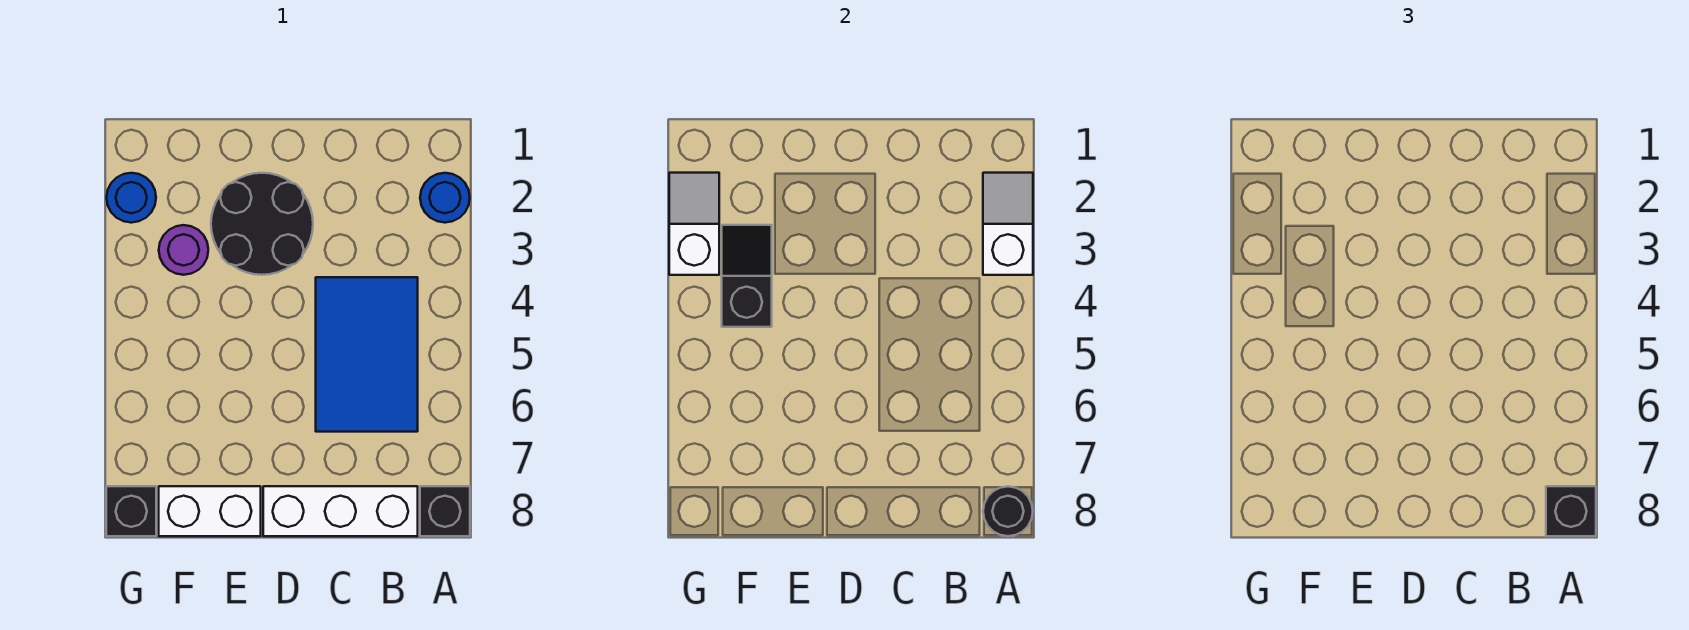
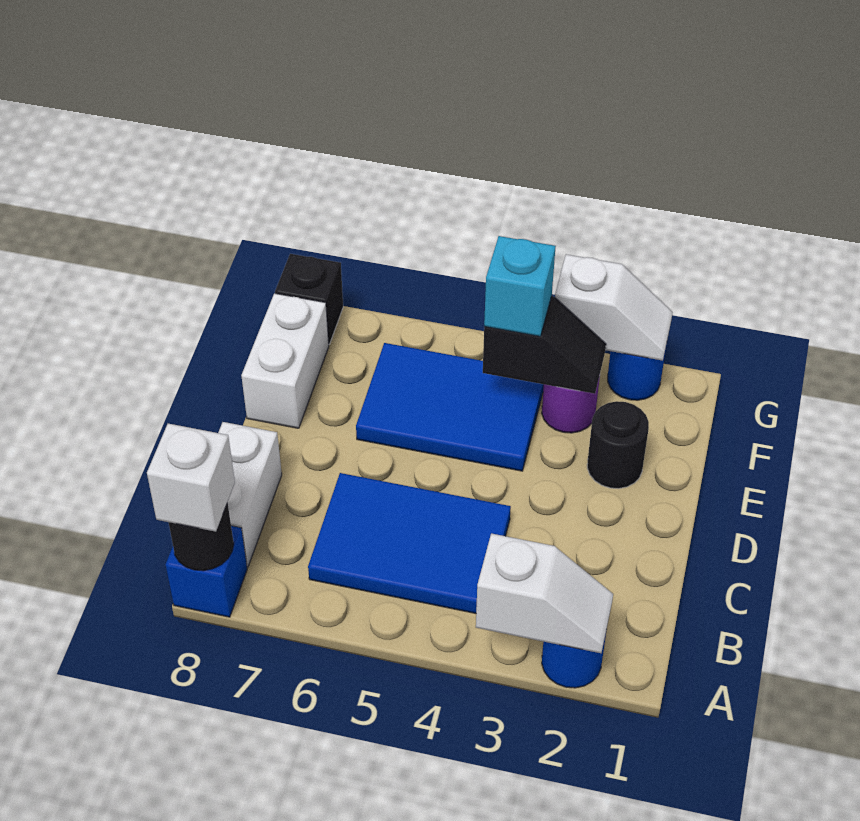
black brick A8 level 1 -> blue brick A8 level 1
black brick A8 level 3 -> white brick A8 level 3
white brick B8:D8 level 1 -> white brick B8:C8 level 1
black round brick D2:E3 level 1 -> black round brick E2 level 1
none -> blue tile E4:F6 level 1
none -> cyan brick F4 level 3

